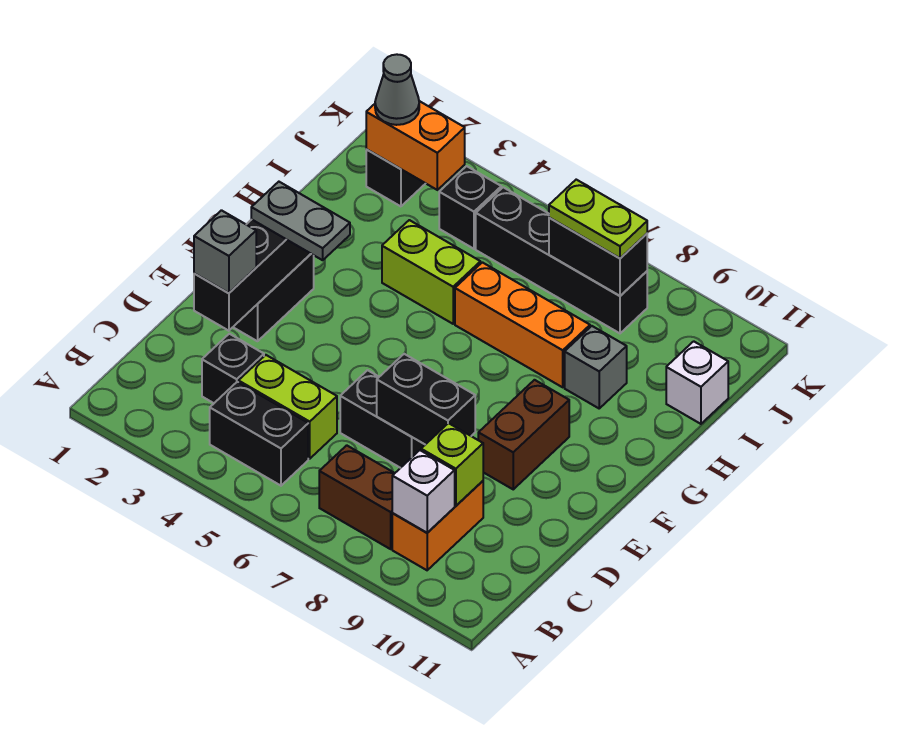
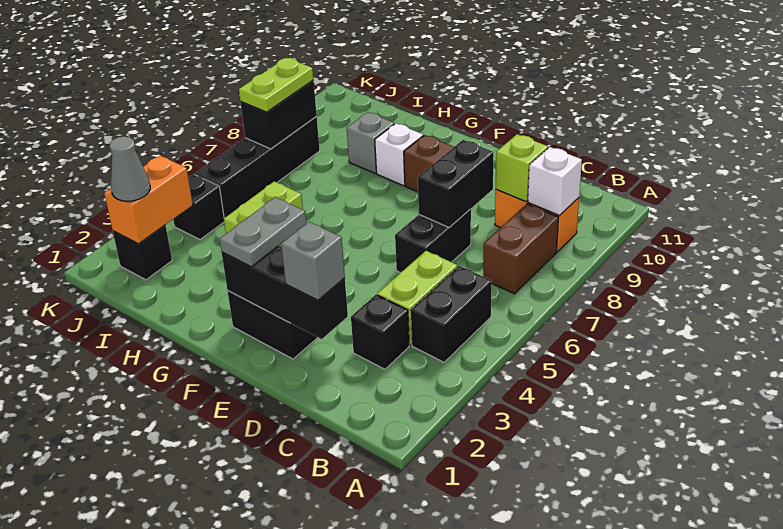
orange brick H6:H8 level 1 -> none
white brick I11 level 1 -> white brick G9 level 1

